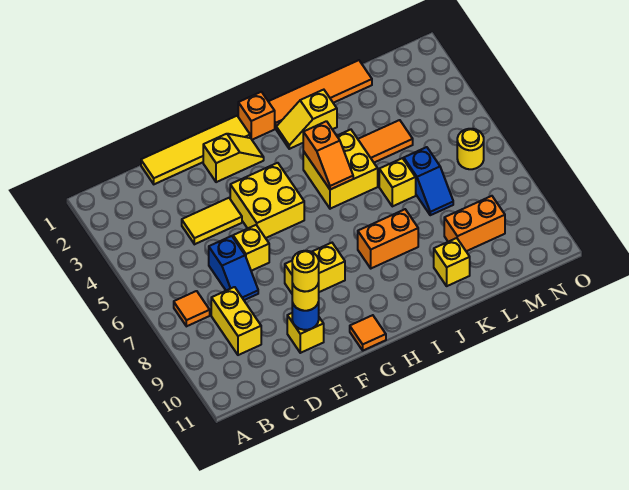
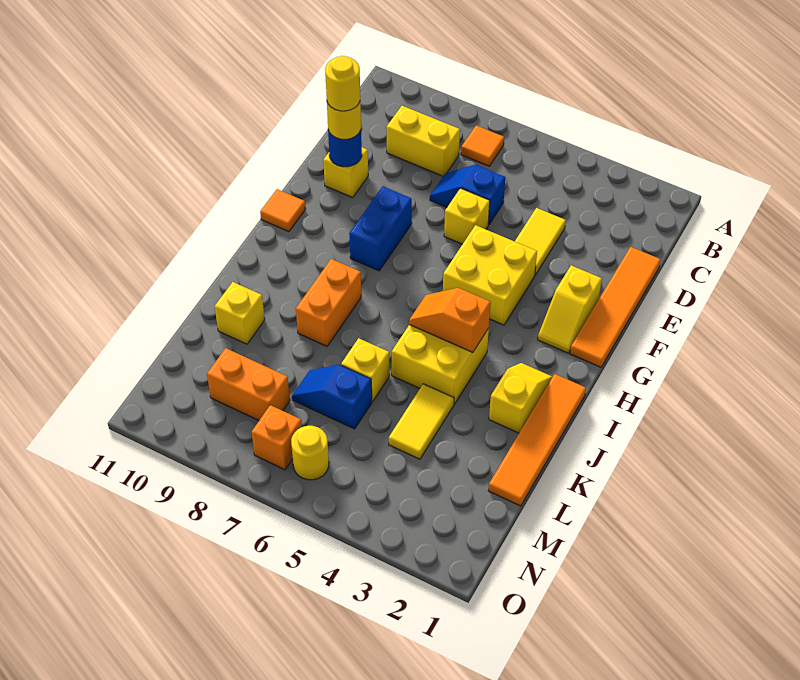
yellow tile D1:G1 level 1 -> orange tile D1:G1 level 1
yellow brick F8:G8 level 1 -> blue brick F8:G8 level 1
orange brick H1 level 1 -> orange brick N7 level 1
orange tile K4:L4 level 1 -> yellow tile K4:L4 level 1
orange brick L9:M9 level 1 -> orange brick M8:M9 level 1

